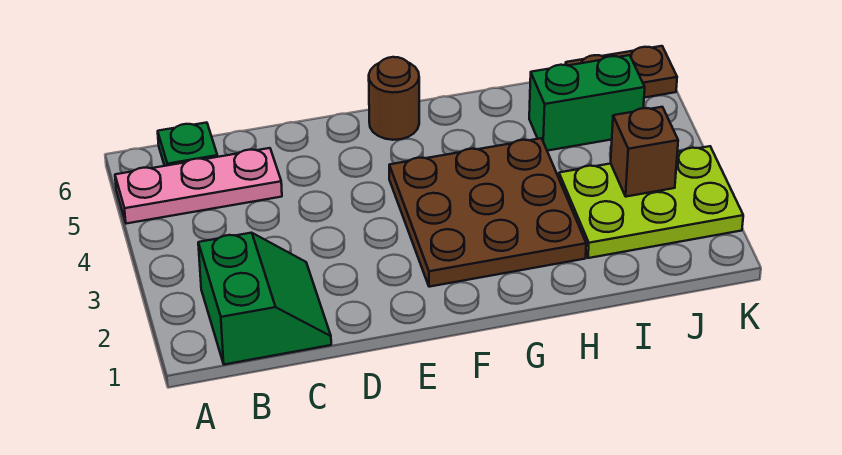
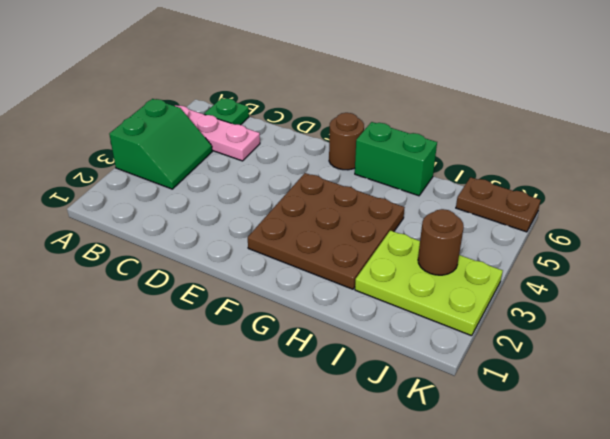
green slope B1:C2 level 1 top B -> green slope A3:B4 level 1 top A
green brick I5:J5 level 1 -> green brick G6:H6 level 1
brown brick J3 level 2 -> brown round brick J3 level 2

